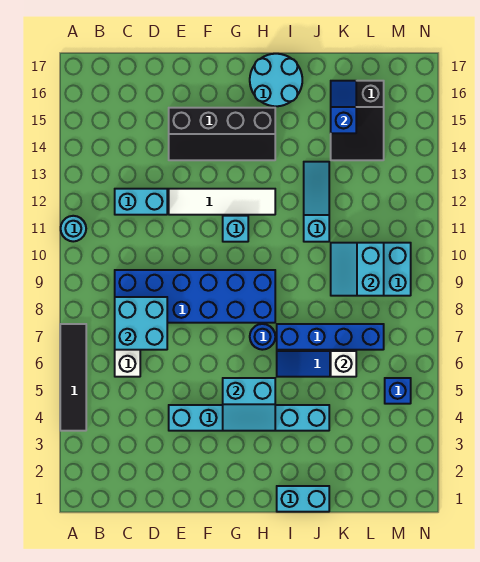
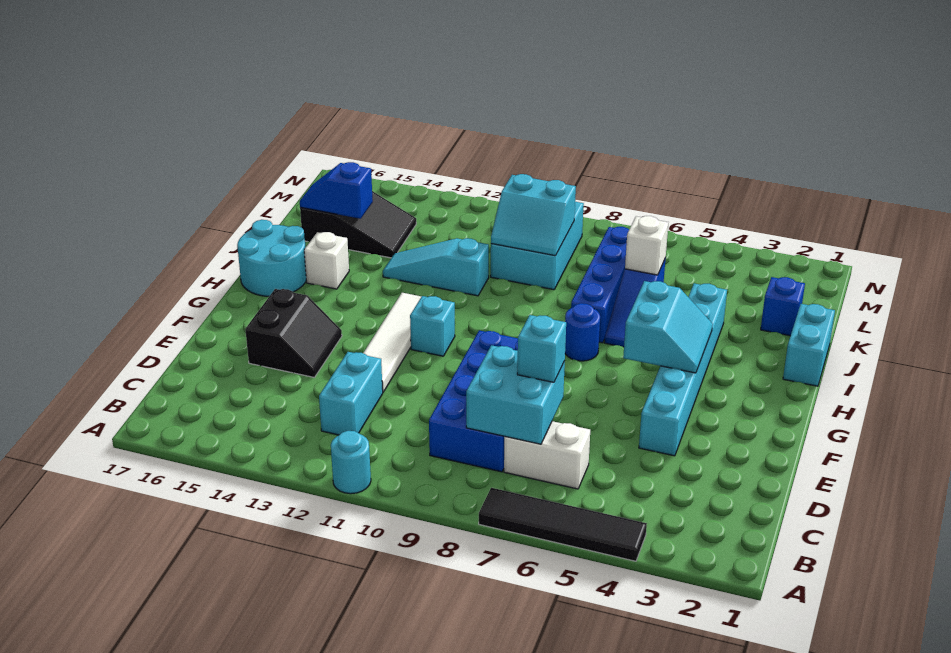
blue brick C8:H9 level 1 -> blue brick C8:F9 level 1
none -> cyan brick D7 level 3
black slope E14:H15 level 1 top 15 -> black slope E14:F15 level 1 top 15
none -> white brick I15 level 1
blue brick M5 level 1 -> blue brick K2 level 1

